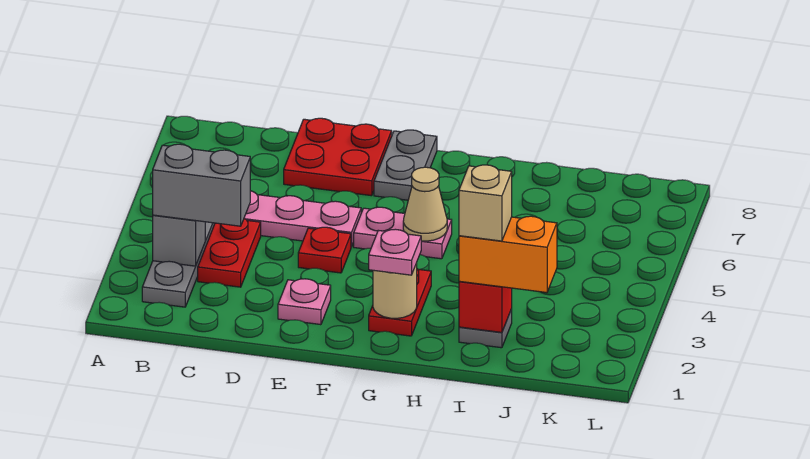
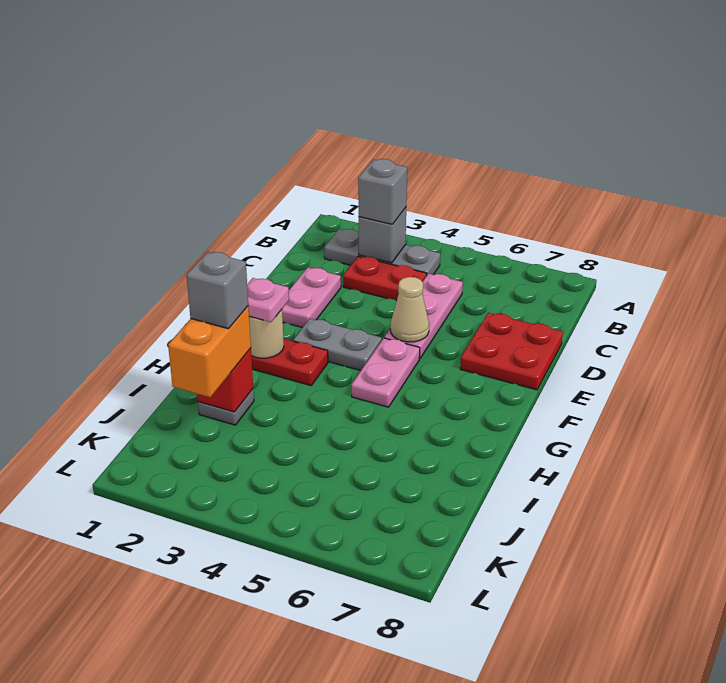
grey brick B3:C3 level 3 -> grey brick B3 level 3
pink plate E2 level 1 -> pink plate D2:E2 level 1
red plate E4 level 1 -> none
grey plate F7:F8 level 1 -> grey plate F3:F4 level 1
tan cone G5 level 2 -> tan cone E5 level 2
tan brick I2 level 4 -> grey brick I2 level 4

